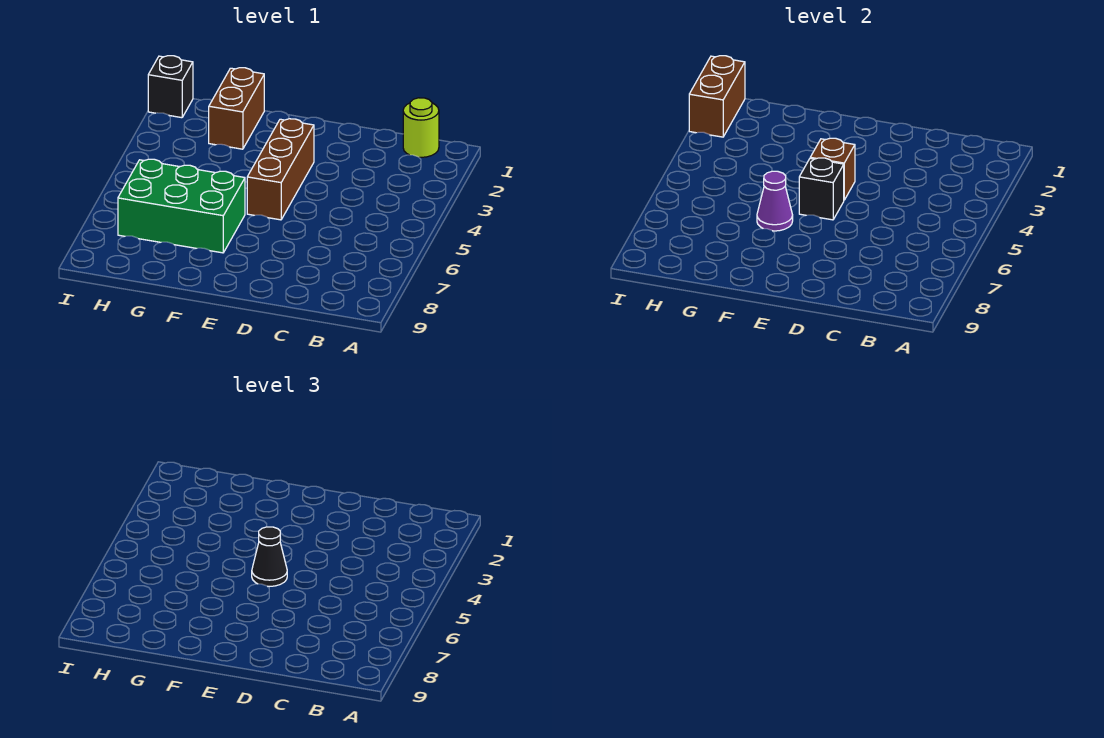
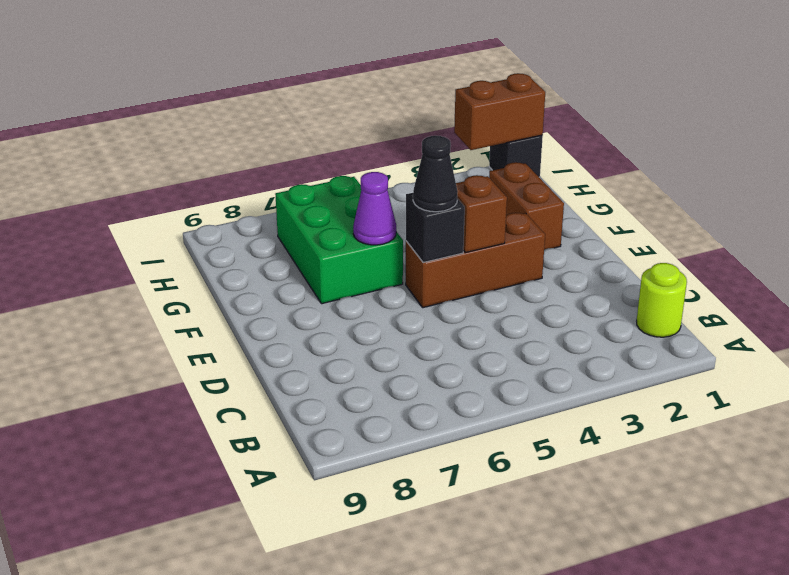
brown brick G1:G2 level 1 -> brown brick F2:G2 level 1

